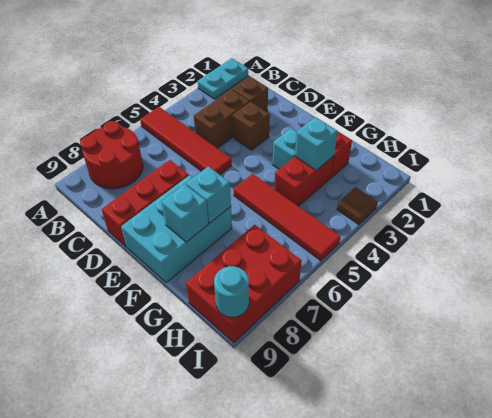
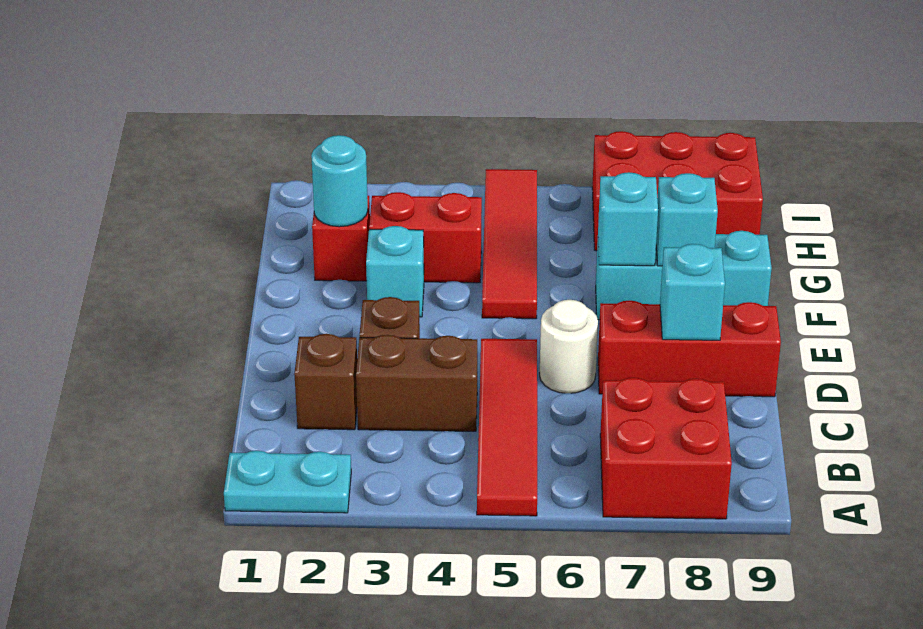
red round brick A7:B8 level 1 -> red brick A7:B8 level 1
none -> white round brick D6 level 1
cyan brick E7:F9 level 1 -> cyan brick F7:F9 level 1
cyan brick G3 level 2 -> cyan brick D8 level 2
brown plate I3 level 1 -> none
cyan round brick I9 level 2 -> cyan round brick G2 level 2

